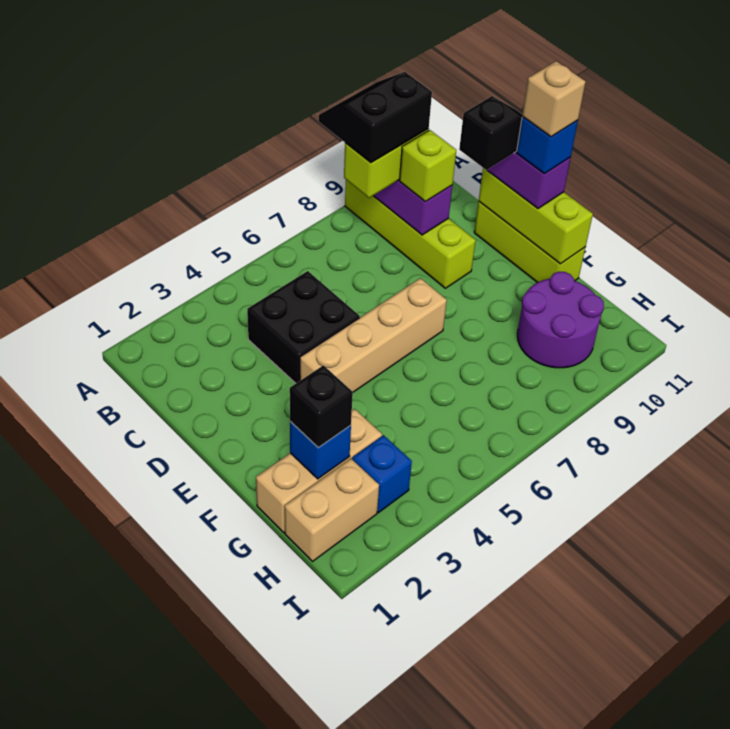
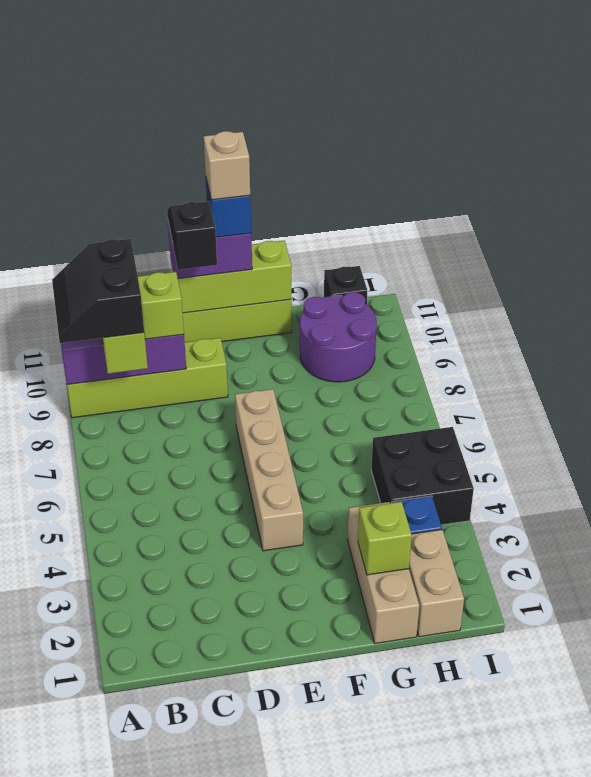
black brick C4:D5 level 1 -> black brick H4:I5 level 1
blue brick G2 level 2 -> lime brick G2 level 2
black brick G2 level 3 -> black brick H11 level 1

